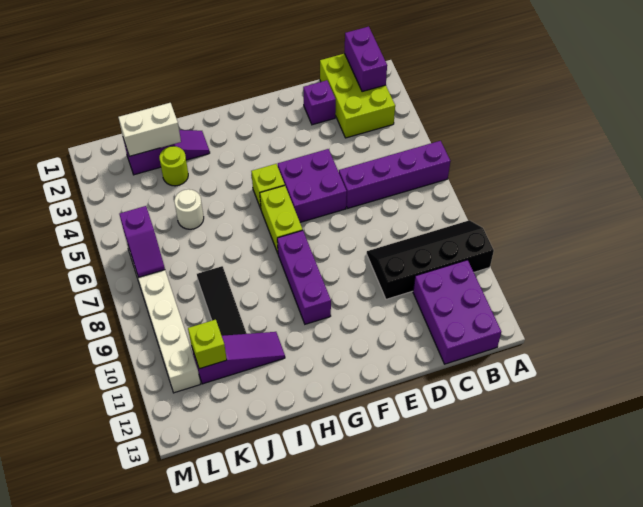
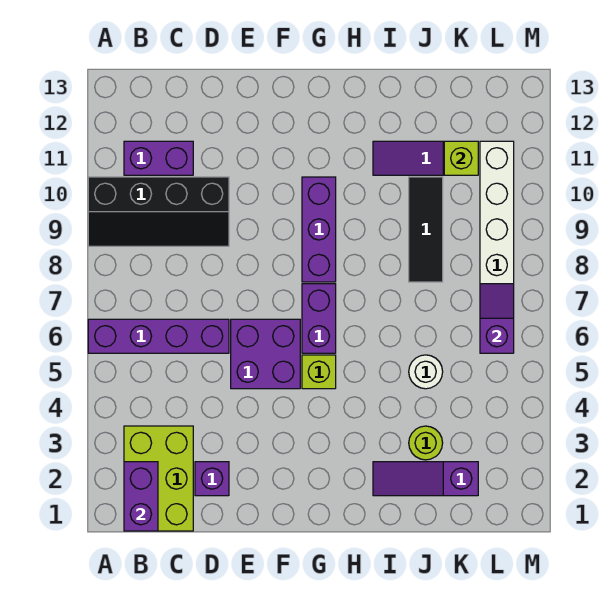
purple brick B11:C13 level 1 -> purple brick B11:C11 level 1
lime brick G6:G7 level 1 -> purple brick G6:G7 level 1
white brick J2:K2 level 2 -> none

